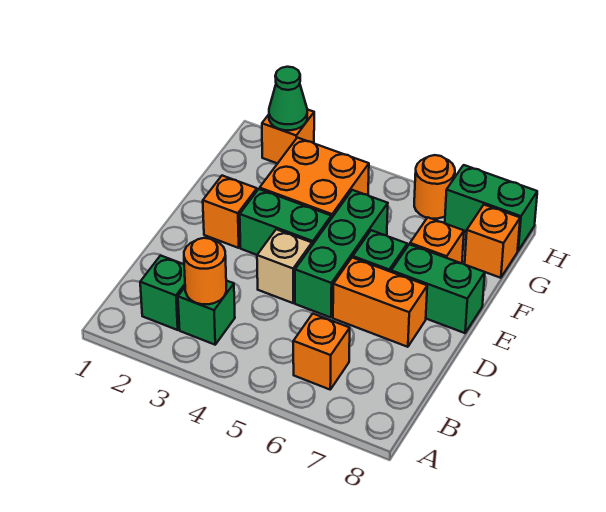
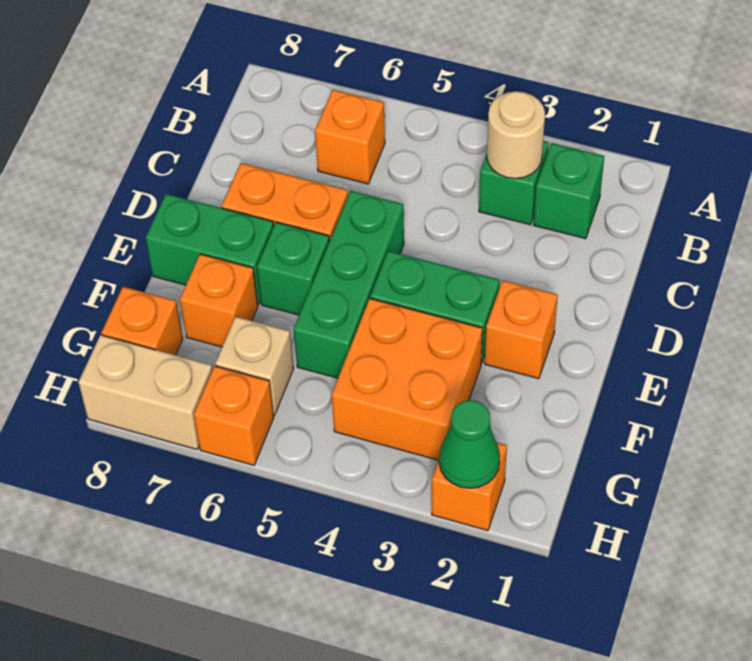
orange round brick B3 level 2 -> tan round brick B3 level 2
tan brick D4 level 1 -> tan brick G6 level 1
orange round brick H6 level 1 -> orange brick H6 level 1
green brick H7:H8 level 1 -> tan brick H7:H8 level 1

